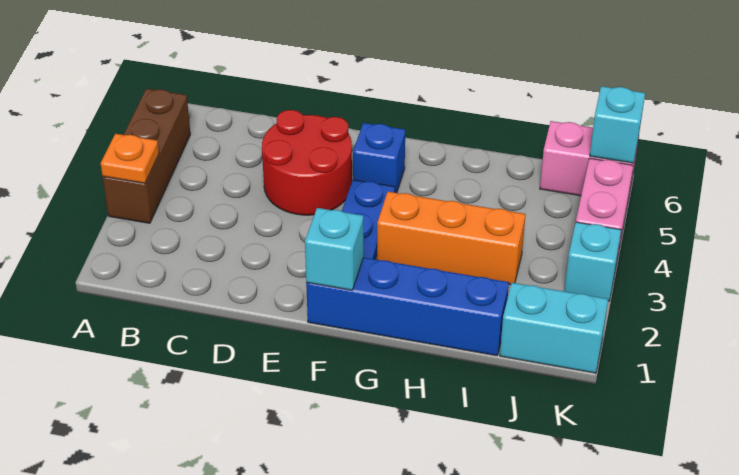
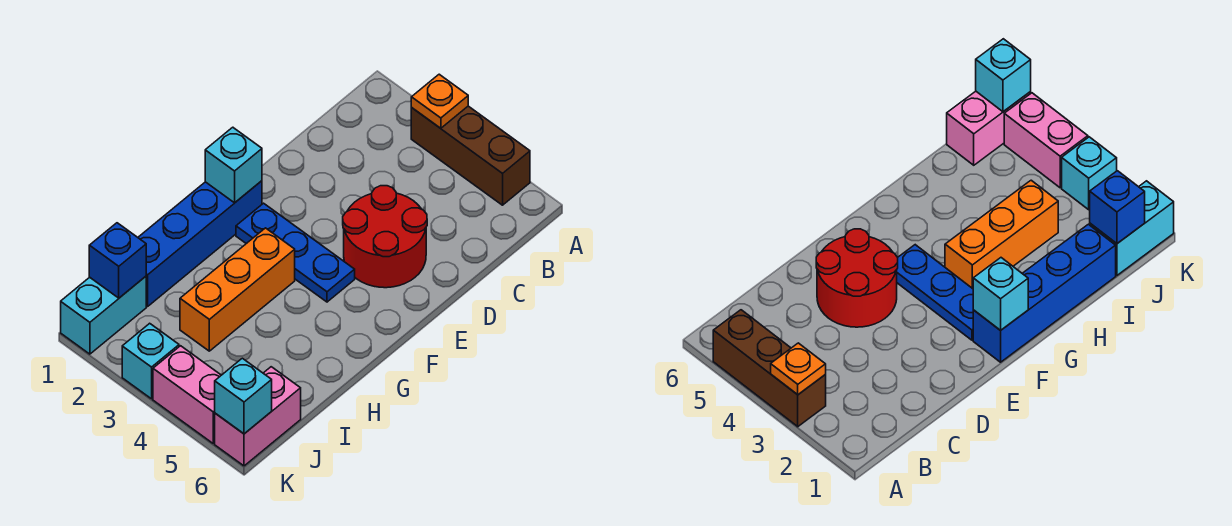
blue brick F5 level 1 -> blue brick J1 level 2

